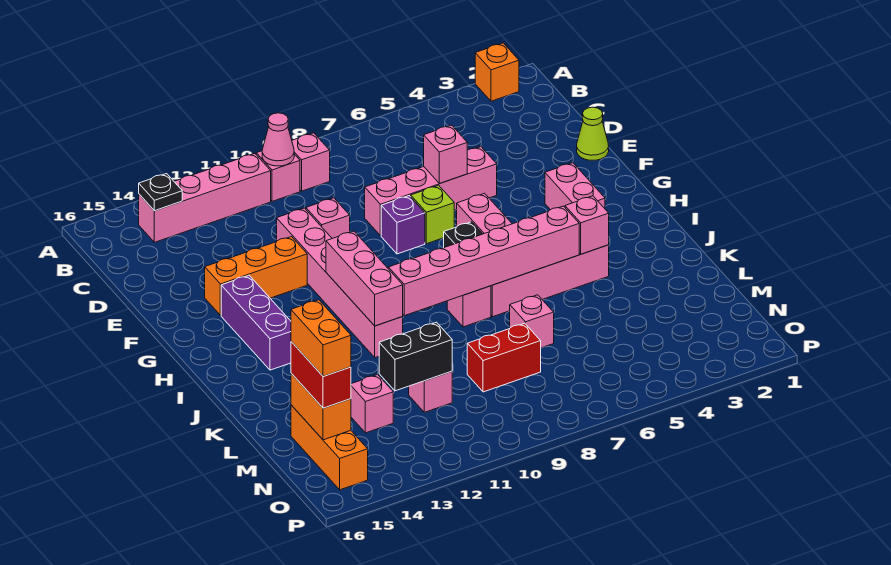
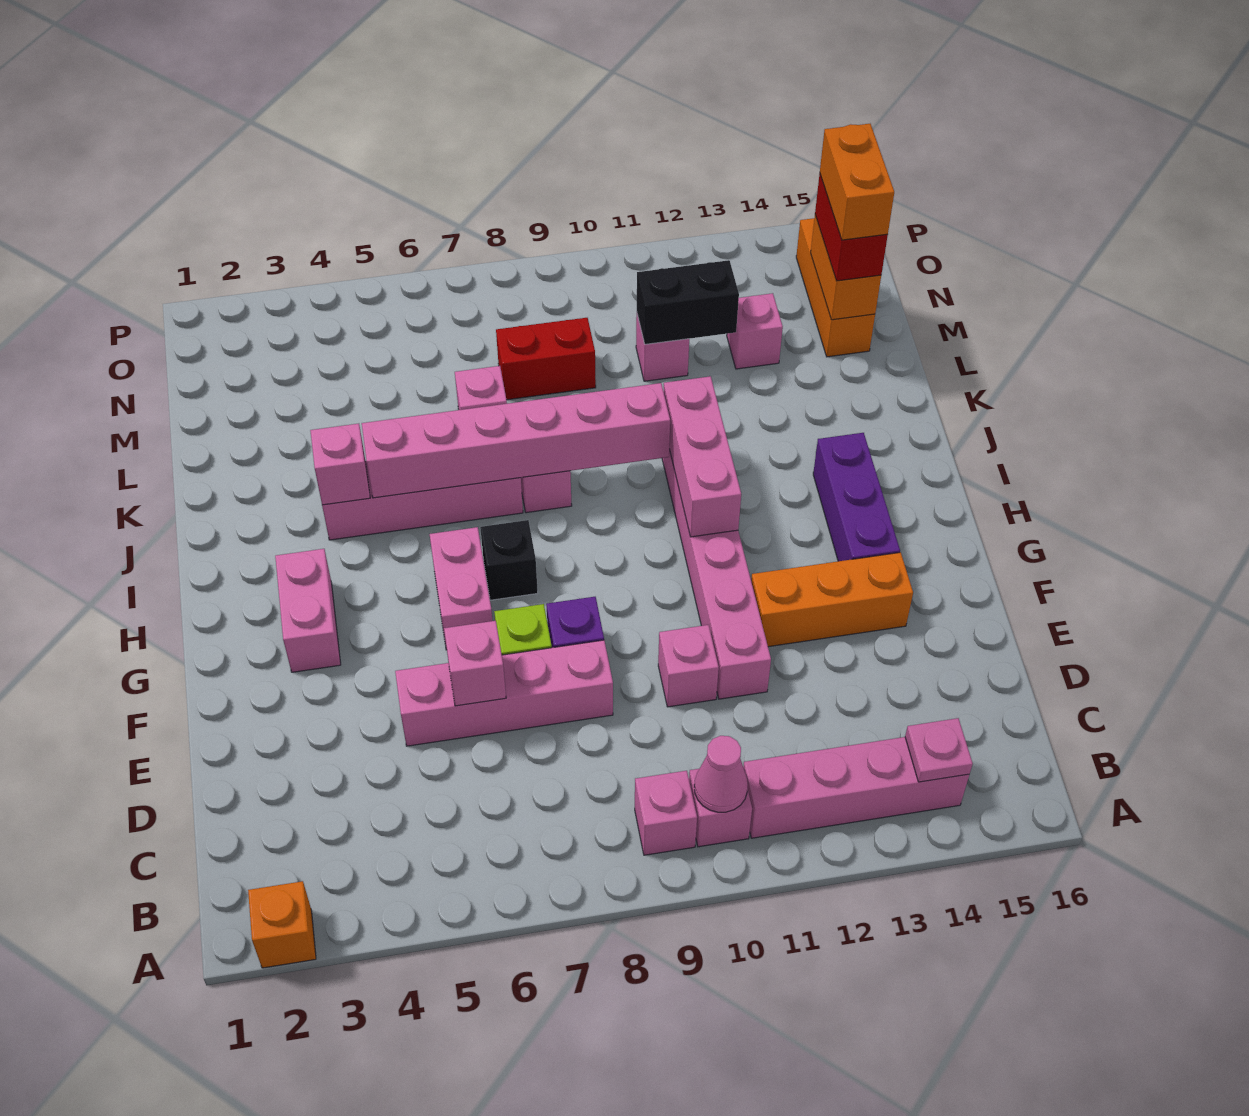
black plate B14 level 2 -> pink plate B14 level 2
lime cone E1 level 1 -> none

